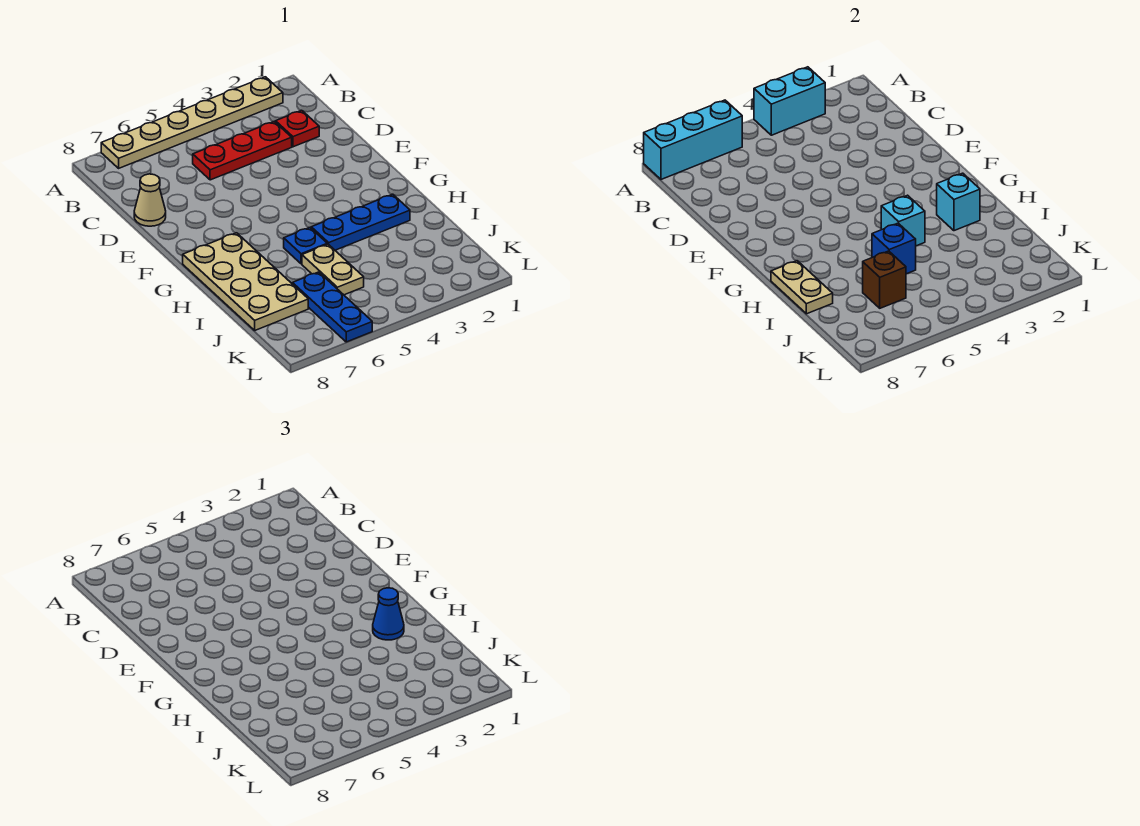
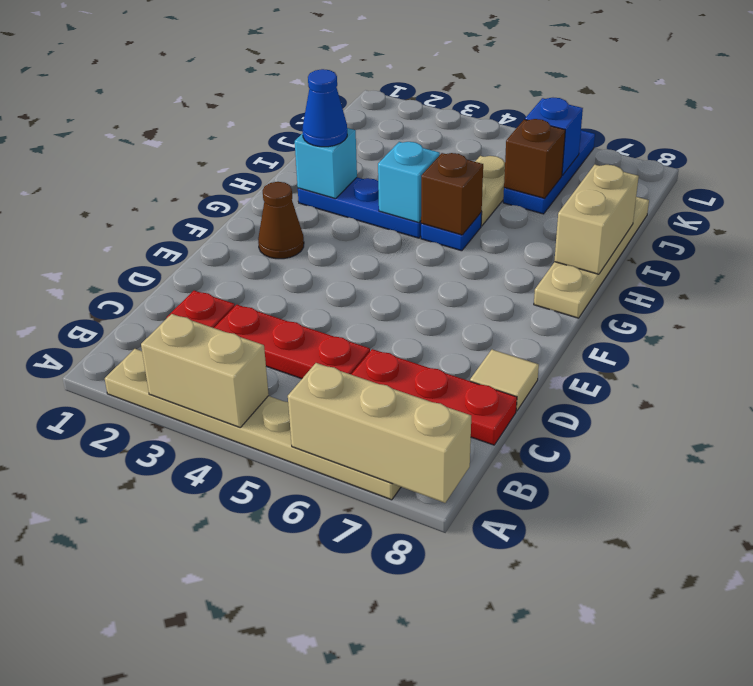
cyan brick A3:A4 level 2 -> tan brick A3:A4 level 2
cyan brick A6:A8 level 2 -> tan brick A6:A8 level 2
none -> red plate C6:C8 level 1
tan cone D8 level 1 -> tan tile D8 level 1
none -> brown cone F2 level 1
tan plate G7:J8 level 1 -> tan plate G8:J8 level 1
none -> brown brick H5 level 2
tan plate H8:I8 level 2 -> tan brick H8:I8 level 2
blue brick I5 level 2 -> blue brick K6 level 2

